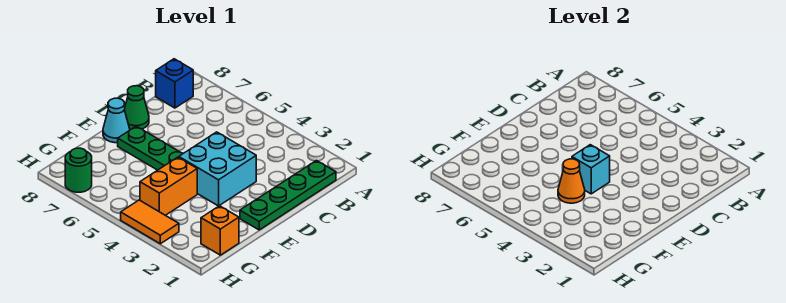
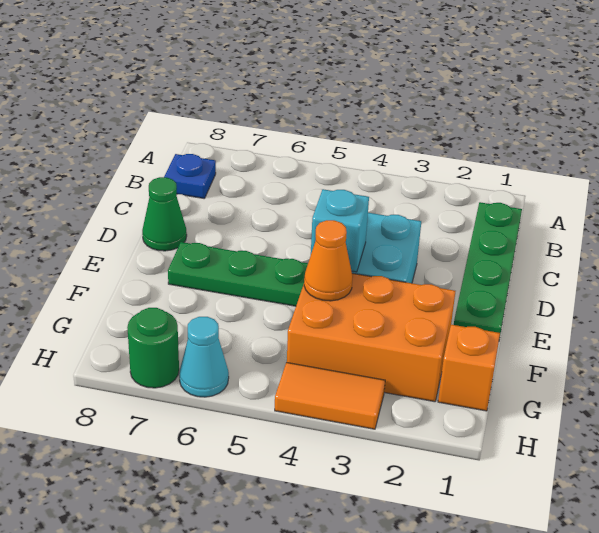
blue brick B8 level 1 -> blue plate B8 level 1
cyan cone E8 level 1 -> cyan cone H6 level 1
orange brick F4:G4 level 1 -> orange brick F2:G4 level 1

